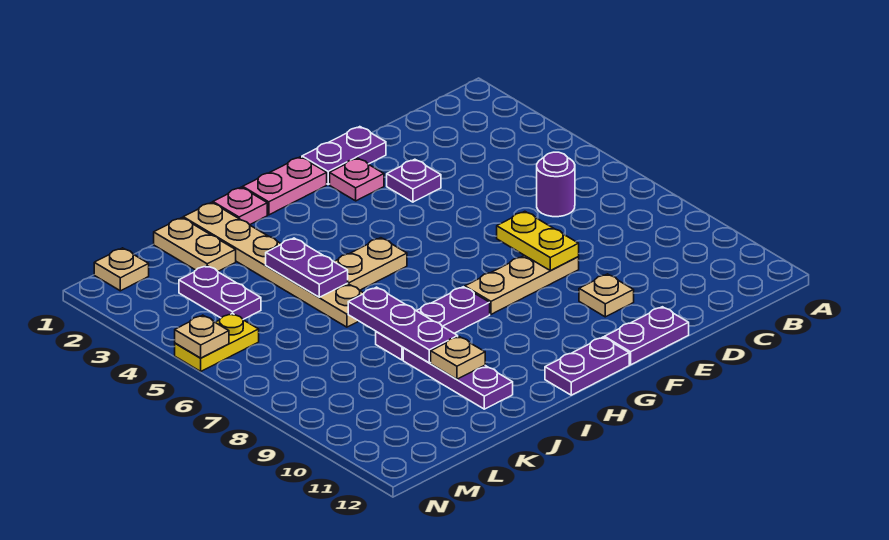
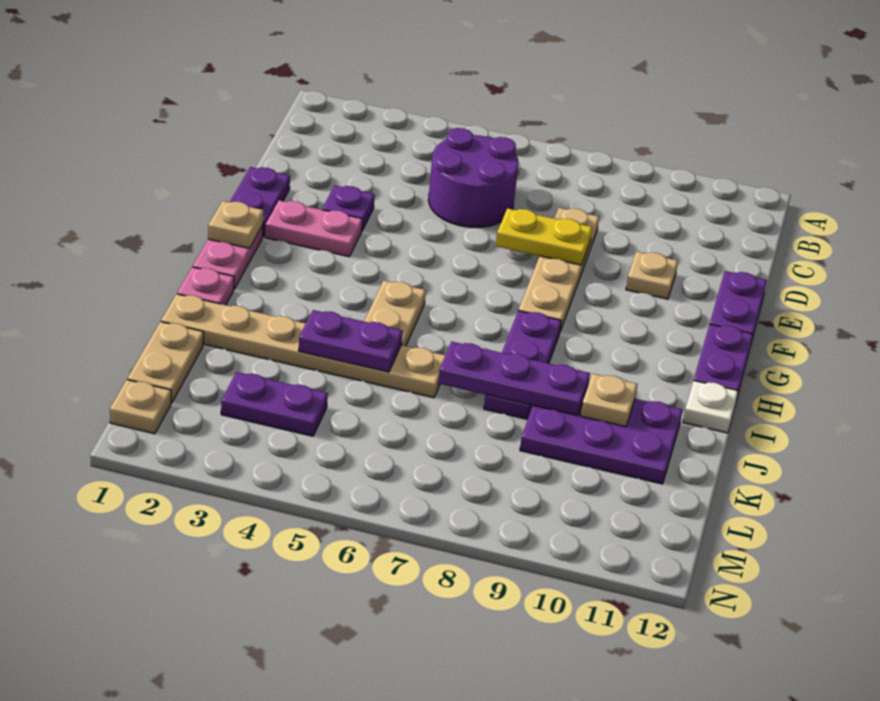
purple round brick C6 level 1 -> purple round brick C5:D6 level 1
tan plate E8:G8 level 1 -> tan plate D8:G8 level 1
pink plate F2 level 1 -> pink plate F2:F3 level 1
none -> white plate I12 level 1
purple plate J9:J11 level 1 -> purple plate J9:K11 level 1
tan plate K1:K2 level 1 -> tan plate K1:L1 level 1
yellow plate M5:N5 level 1 -> none
tan plate N5 level 2 -> tan plate G1 level 2

